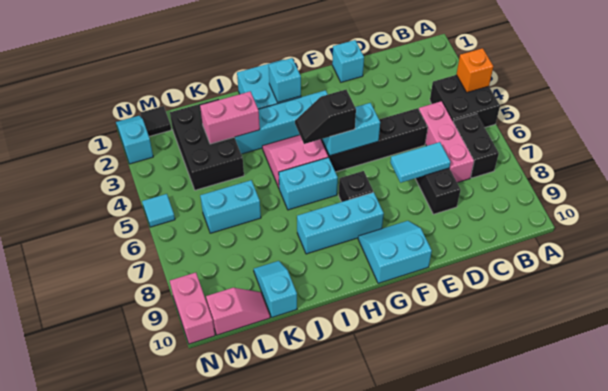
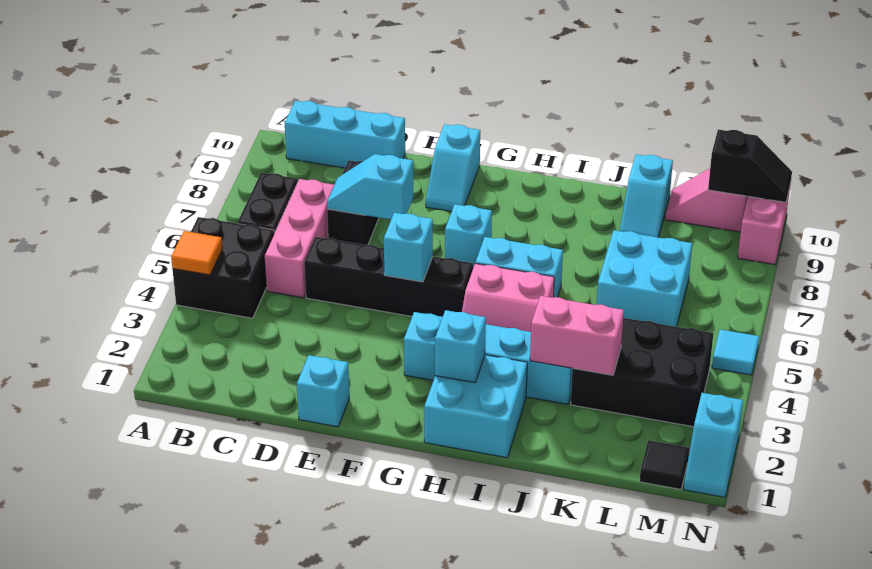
orange brick A4 level 2 -> orange tile A4 level 2
cyan tile D7:E7 level 2 -> cyan slope D7:E7 level 2 top E
cyan brick F5:G5 level 2 -> cyan brick F5 level 2
cyan slope F9:G10 level 1 top 10 -> cyan slope F9:F10 level 1 top 10
black slope G5:H5 level 3 top G -> black slope M10:N10 level 2 top M
black brick G7 level 1 -> cyan brick G7 level 1
cyan brick G8:I8 level 1 -> cyan brick B10:D10 level 1
black brick K2:L4 level 1 -> black brick K3:M4 level 1
cyan brick K6:L6 level 1 -> cyan brick K6:L7 level 1

